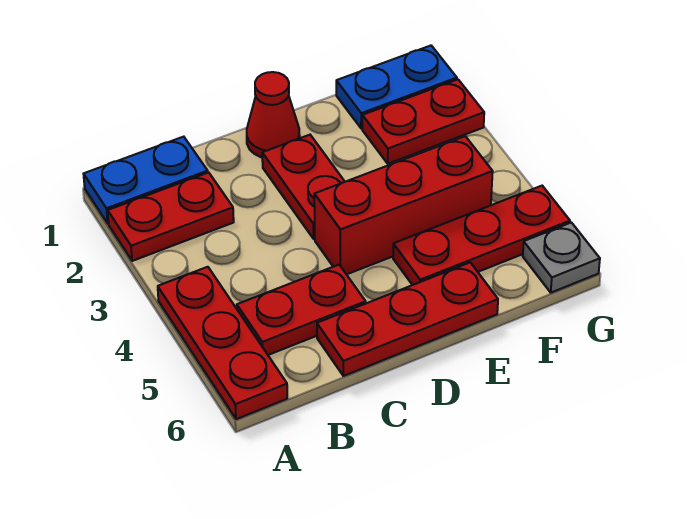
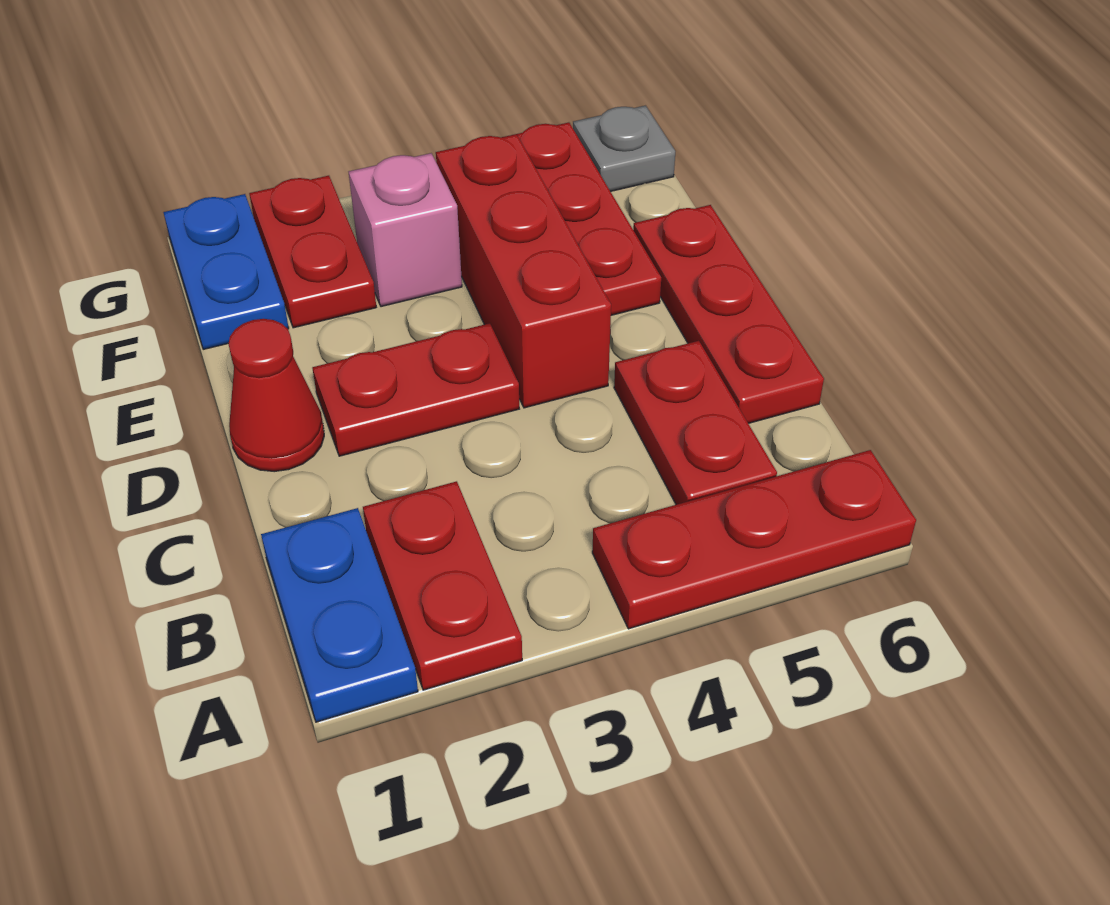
none -> pink brick F3 level 1

